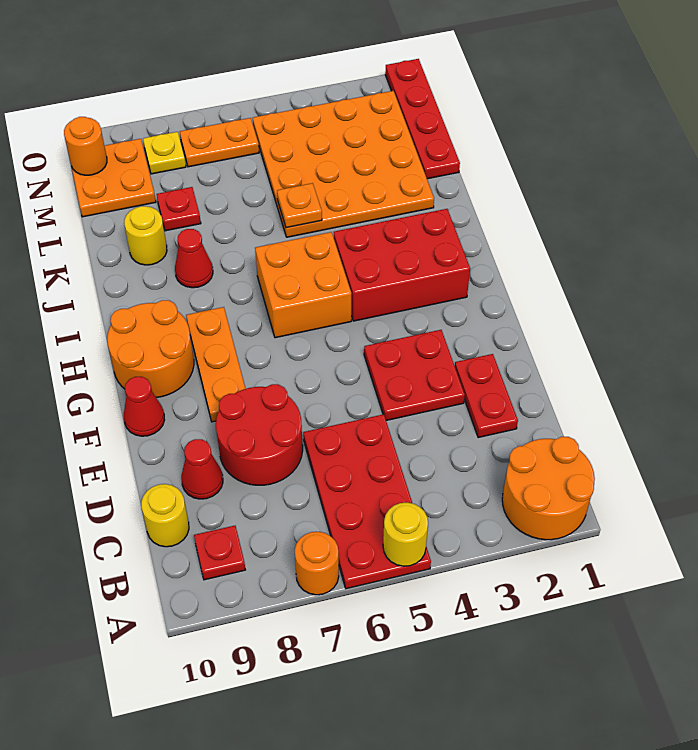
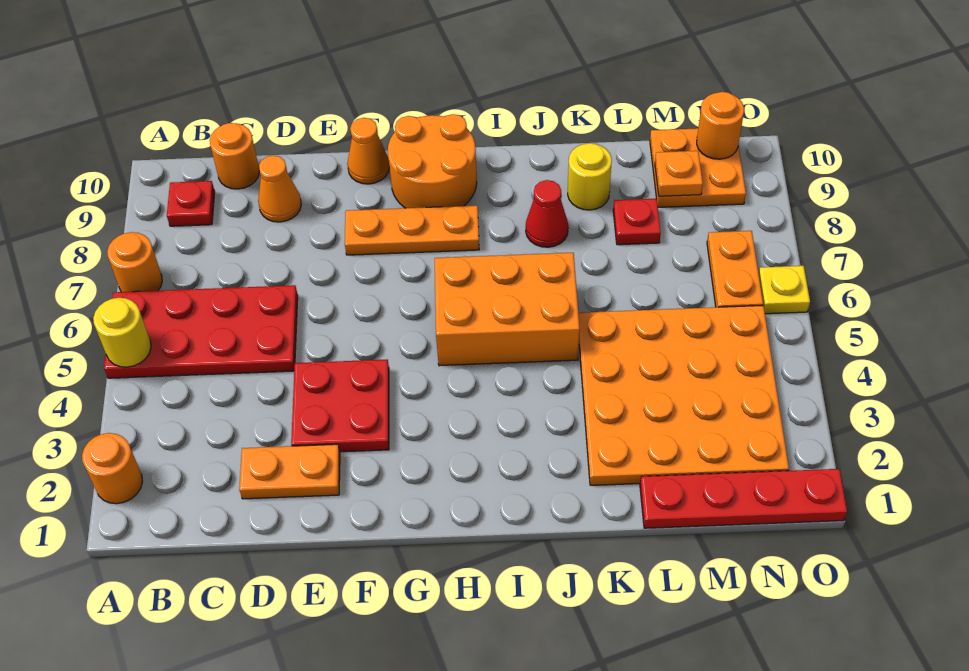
orange round brick A1:B2 level 1 -> orange round brick A2 level 1
yellow round brick C10 level 1 -> orange round brick C10 level 1
red plate D2:E2 level 1 -> orange plate D2:E2 level 1
red round brick D7:E8 level 1 -> none
red cone D9 level 1 -> orange cone D9 level 1
red cone F10 level 1 -> orange cone F10 level 1
red brick H2:I4 level 1 -> none
orange brick H5:I6 level 1 -> orange brick H5:J6 level 1
orange plate K5 level 2 -> orange plate M9 level 2
yellow plate N8 level 1 -> yellow plate O6 level 1

